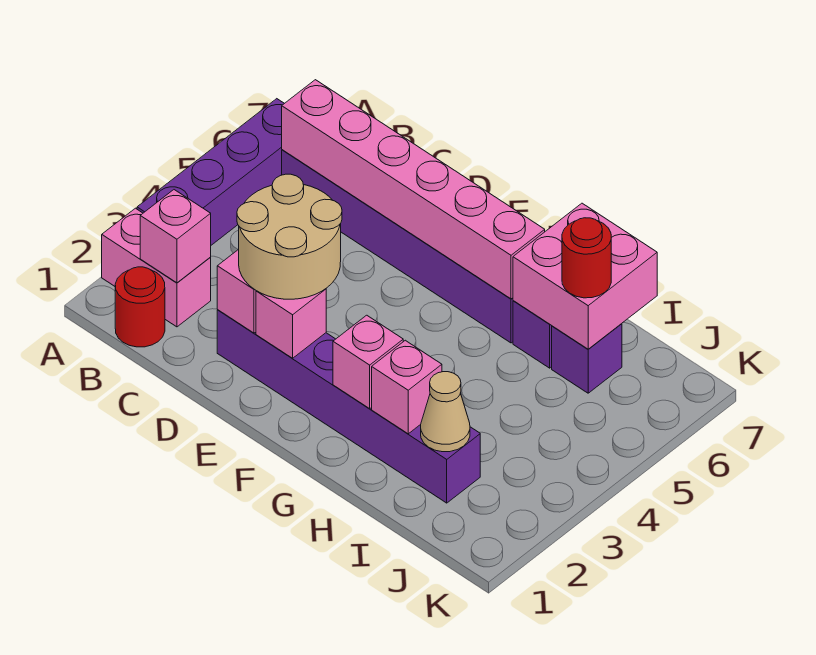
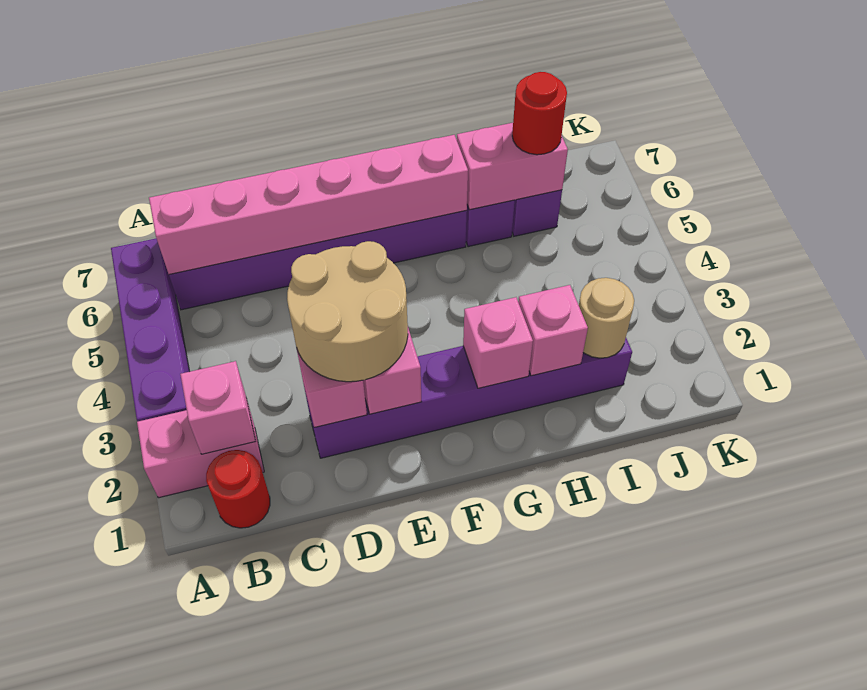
pink brick H6:I7 level 2 -> pink brick H6:I6 level 2
tan cone I2 level 2 -> tan round brick I2 level 2

